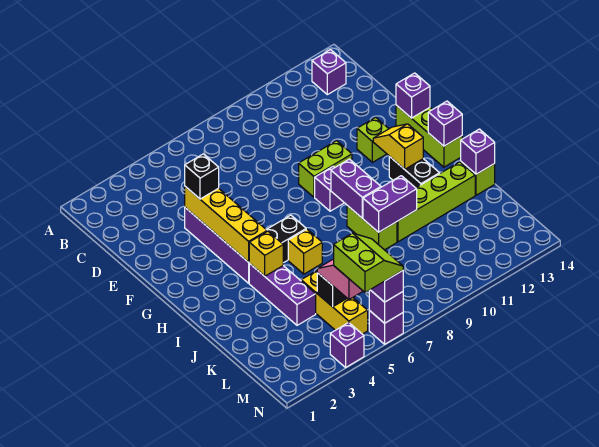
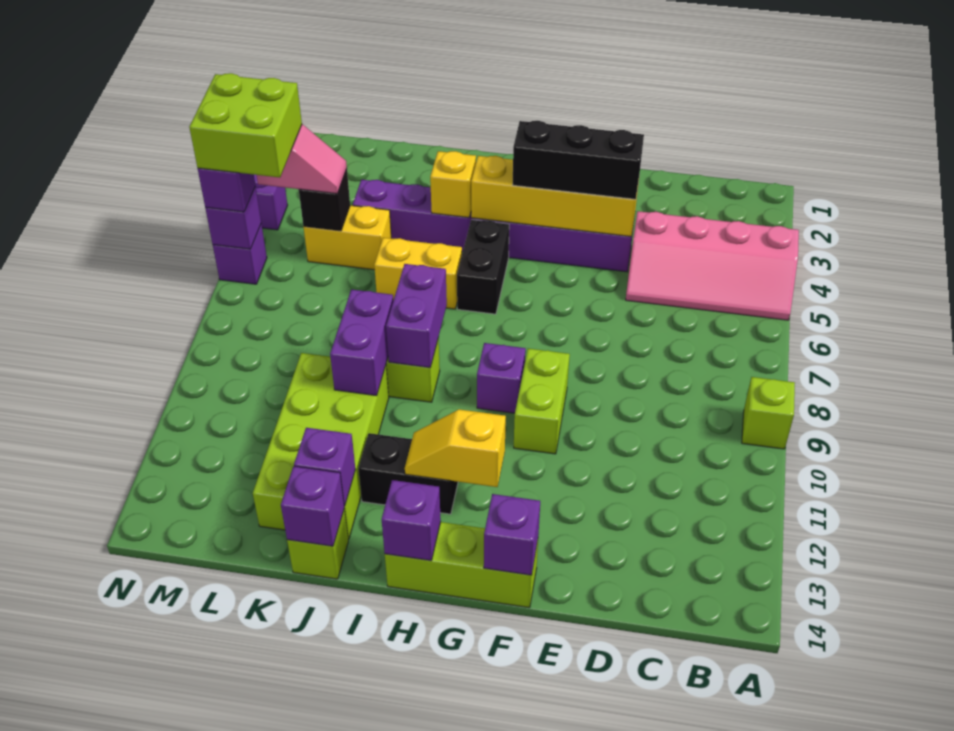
none -> pink slope A4:D5 level 1 top 4
purple brick B13 level 1 -> purple brick J13 level 2
black brick E4 level 3 -> black brick E4:G4 level 3
lime brick F12 level 1 -> lime brick A9 level 1
yellow slope G12:H12 level 2 top H -> yellow slope G12:H12 level 2 top G
purple brick H9:I9 level 2 -> purple brick I8:I9 level 2
yellow brick I6 level 1 -> yellow brick I6:J6 level 1
lime brick J10:J13 level 1 -> lime brick J10:K13 level 1
yellow brick K5:M5 level 1 -> yellow brick K5:L5 level 1
lime slope M5:N6 level 4 top 5 -> lime brick M5:N6 level 4

